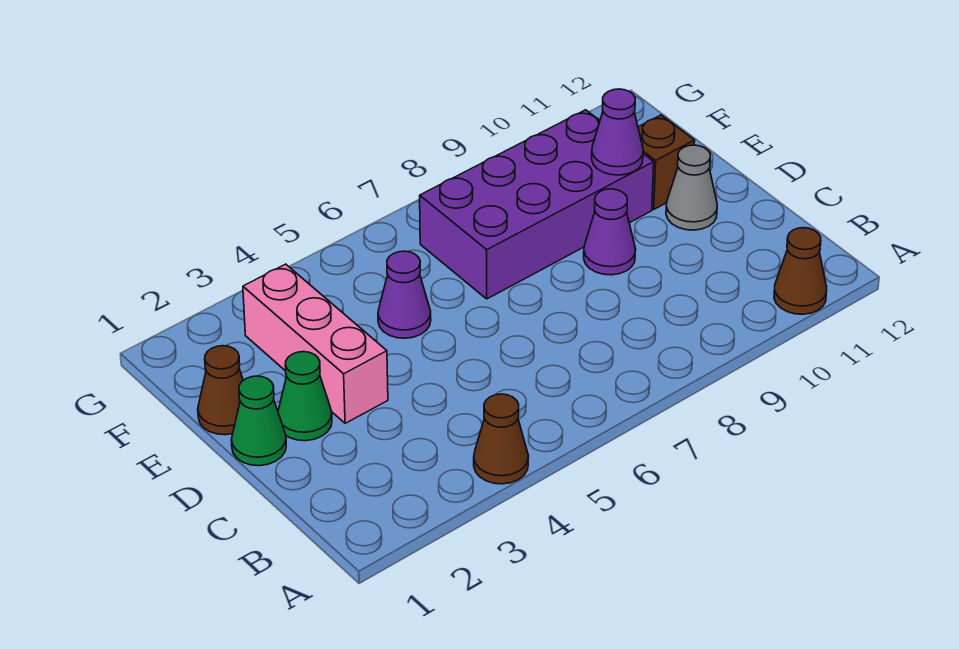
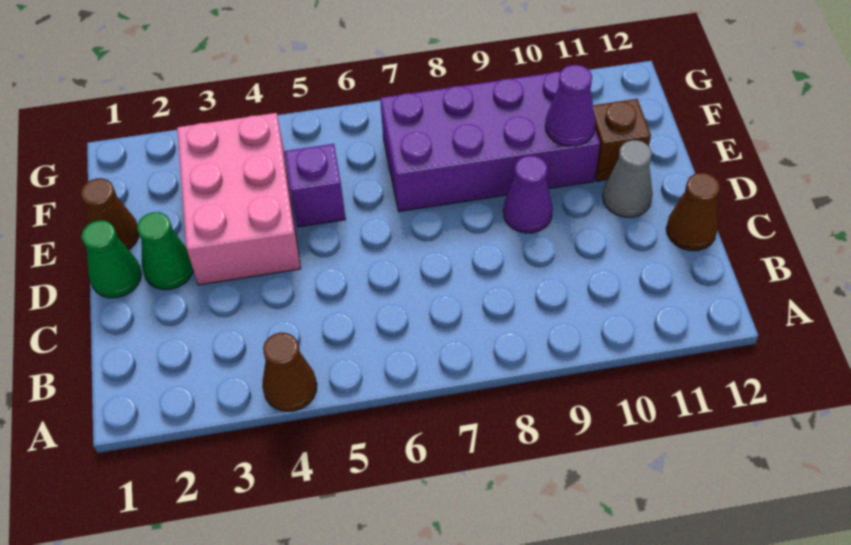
brown cone A11 level 1 -> brown cone C12 level 1
pink brick D3:F3 level 1 -> pink brick D3:F4 level 1
purple cone E5 level 1 -> purple brick E5 level 1

